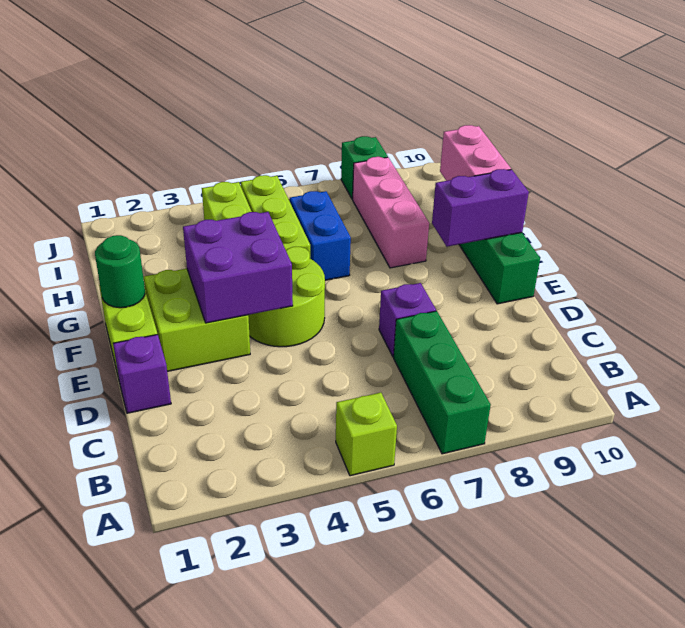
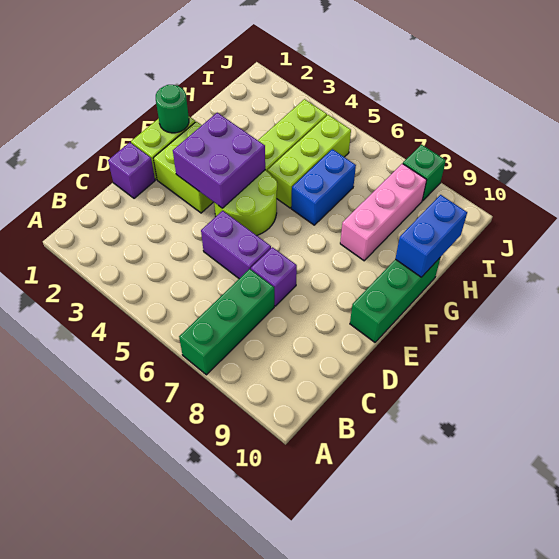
lime brick A5 level 1 -> none
purple brick F9:F10 level 2 -> purple brick D5:D6 level 1
pink brick G10:H10 level 2 -> blue brick G10:H10 level 2

